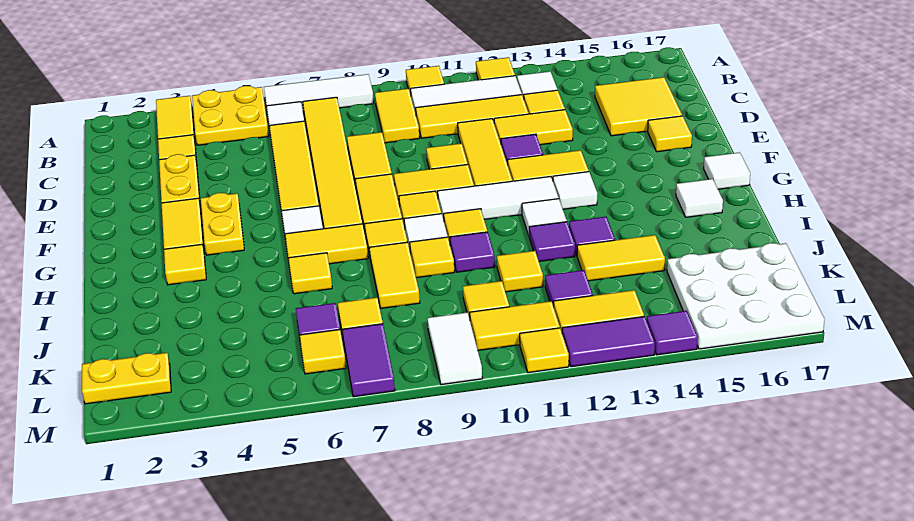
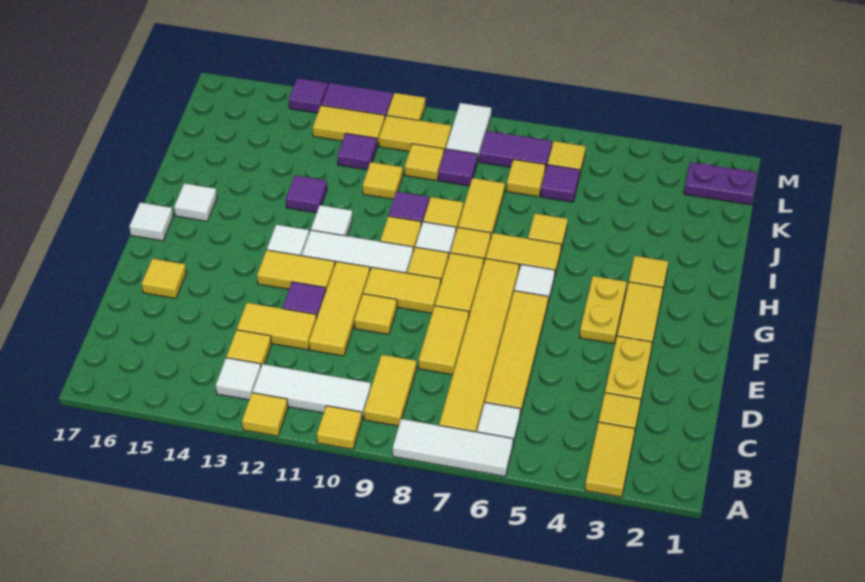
yellow plate A4:B5 level 1 -> none
yellow tile C10:C12 level 1 -> none
yellow tile C15:D16 level 1 -> none
purple tile I12 level 1 -> purple tile K9 level 1
yellow tile J13:J14 level 1 -> none
white plate K15:M17 level 1 -> none
yellow plate L1:L2 level 1 -> purple plate L1:L2 level 1
purple tile L7:M7 level 1 -> purple tile L7:L8 level 1

